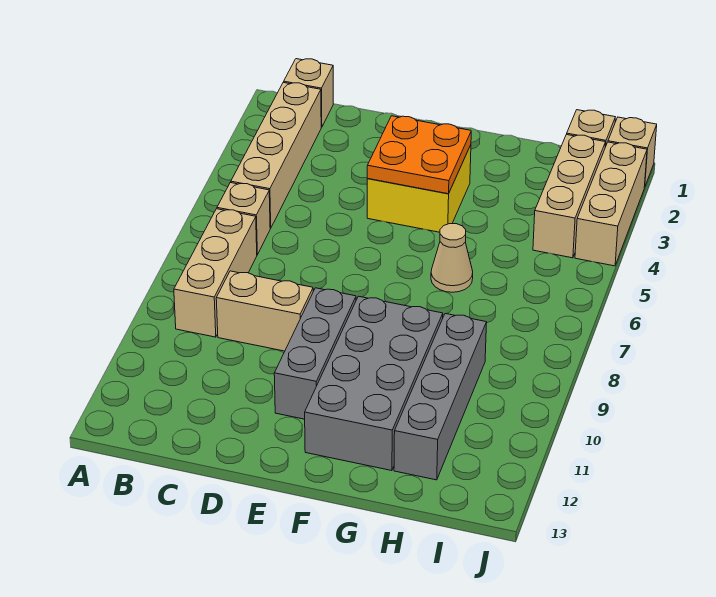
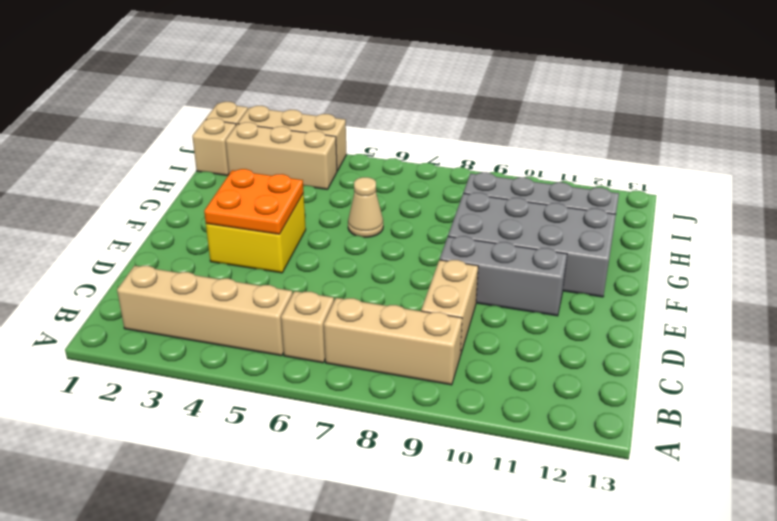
tan brick B1 level 1 -> none

